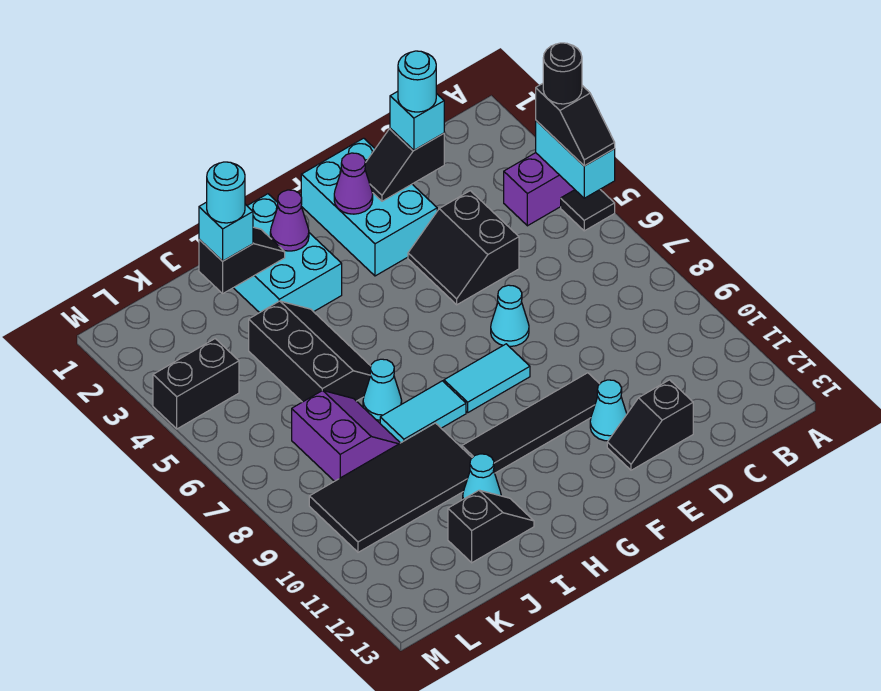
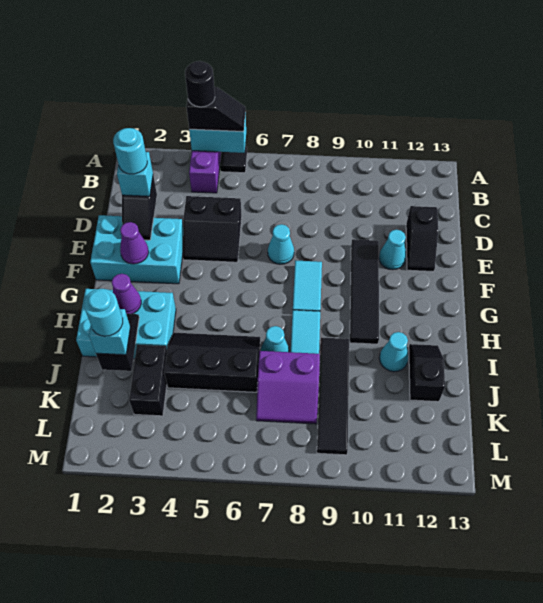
black tile I9:L10 level 1 -> black tile I9:L9 level 1
purple slope J7:K8 level 1 top K -> purple slope J7:K8 level 1 top J
black brick L4:M4 level 1 -> black brick J3:K3 level 1

